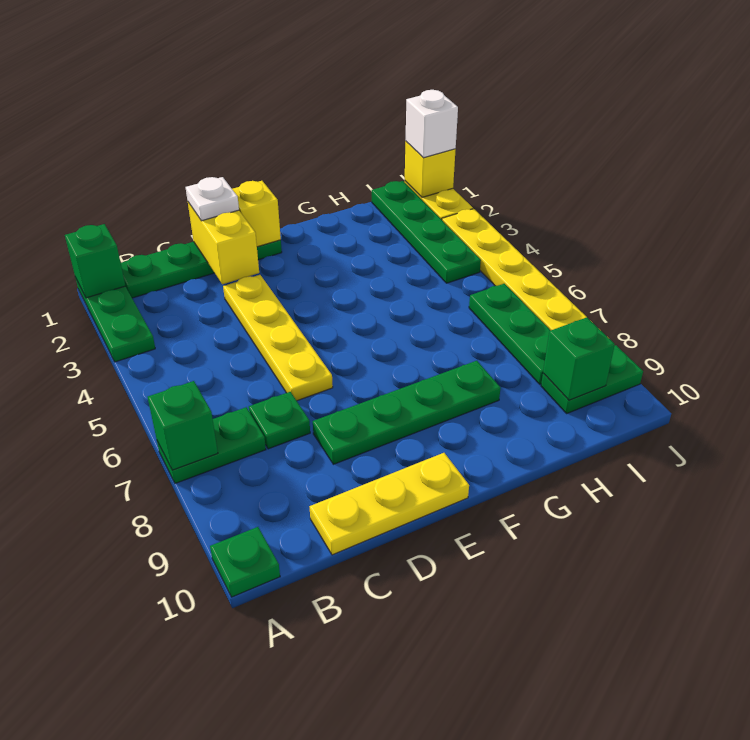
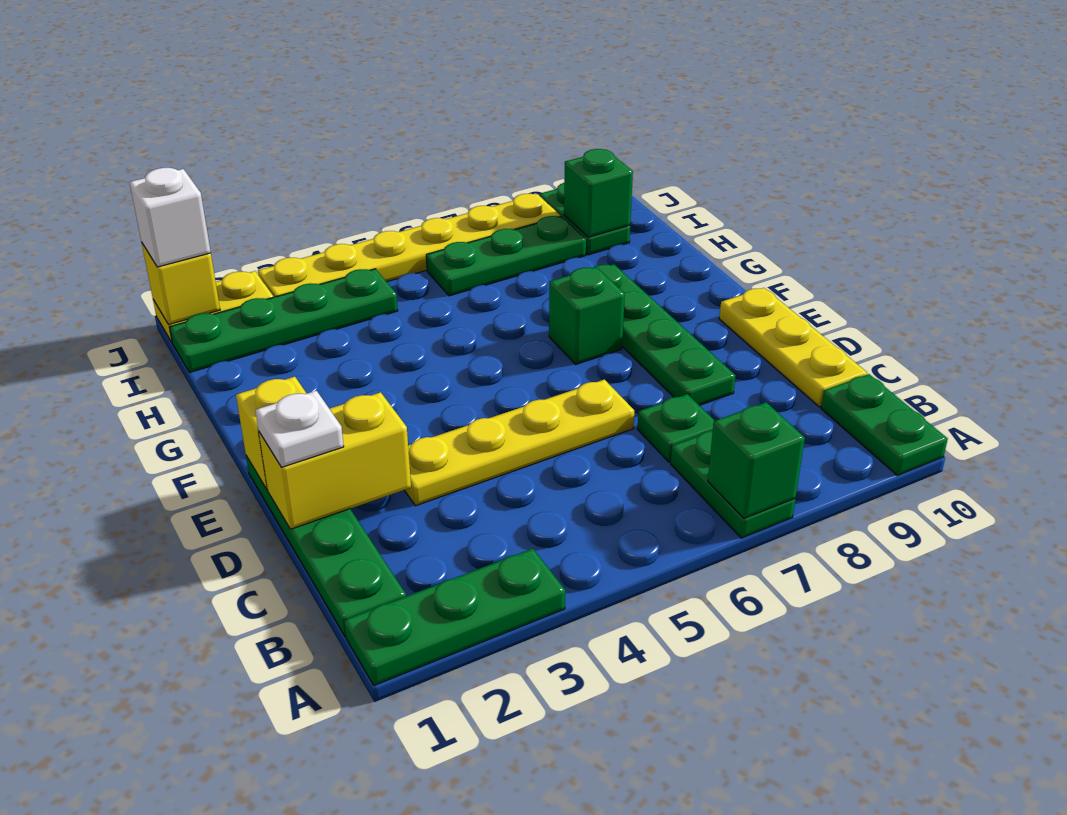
green brick A1 level 2 -> green brick F7 level 1
green plate A10 level 1 -> green plate A10:B10 level 1

